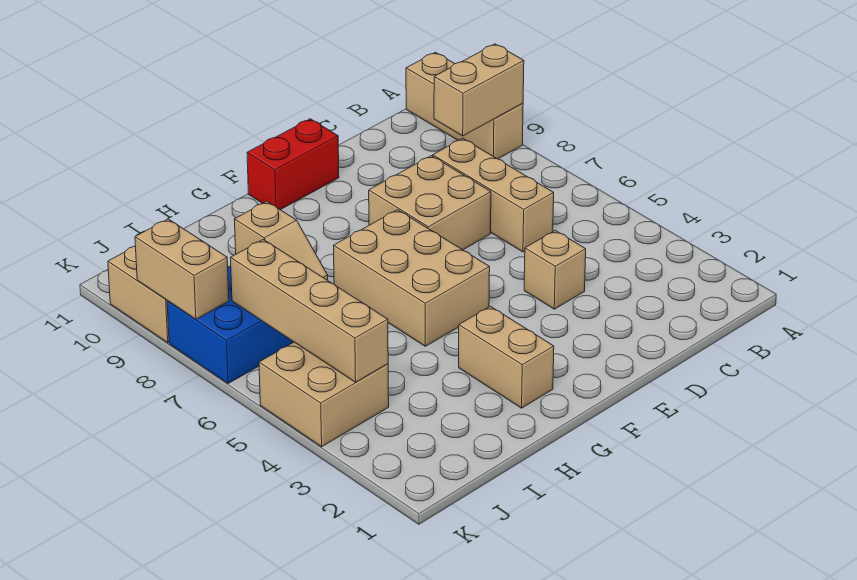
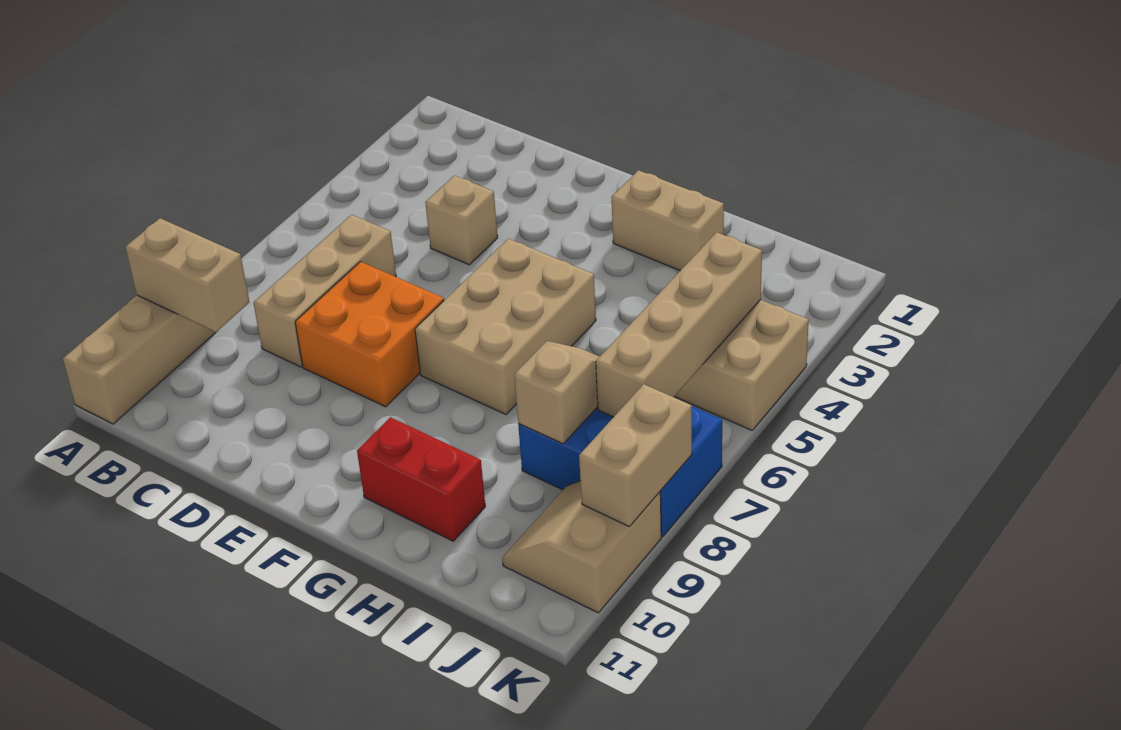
tan brick D7:E8 level 1 -> orange brick D7:E8 level 1
red brick E11:F11 level 1 -> red brick G10:H10 level 1
tan brick G2:G3 level 1 -> tan brick G2:H2 level 1

